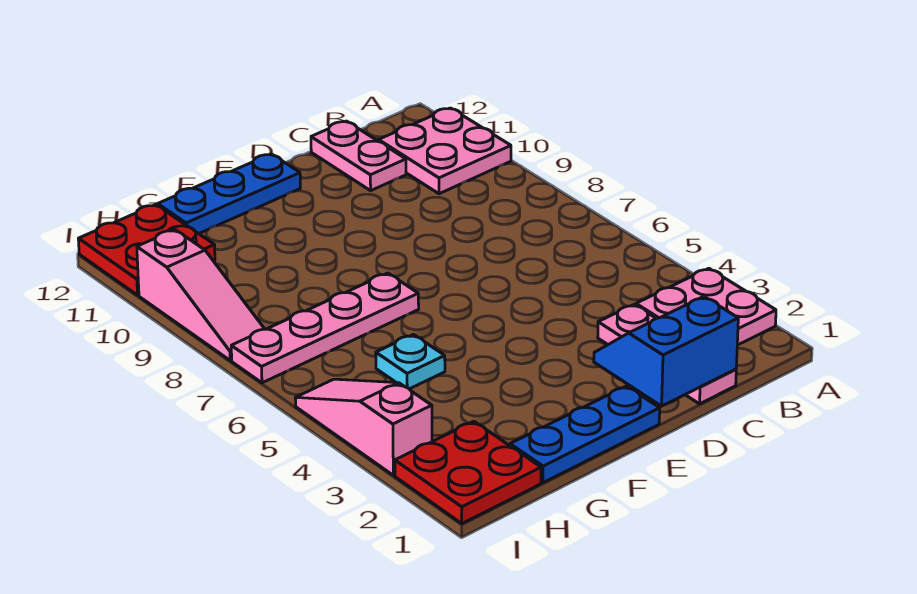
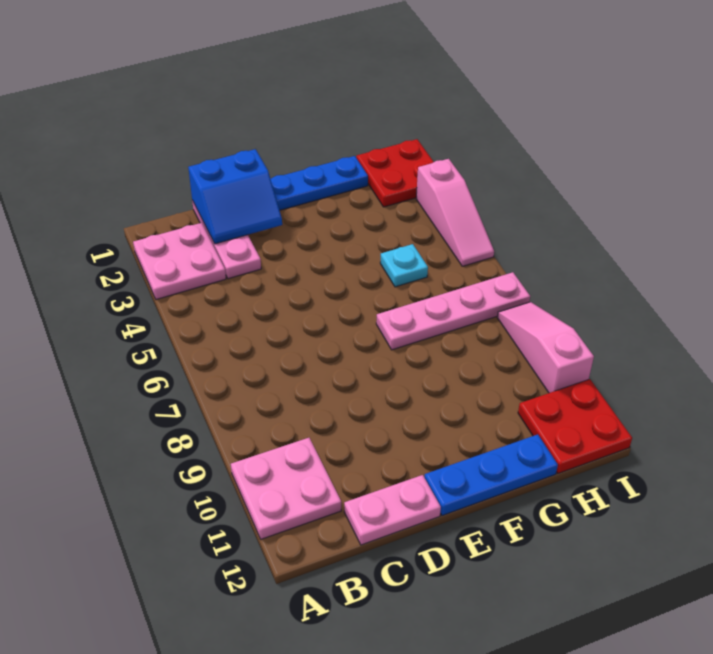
pink plate C11:C12 level 1 -> pink plate C12:D12 level 1

